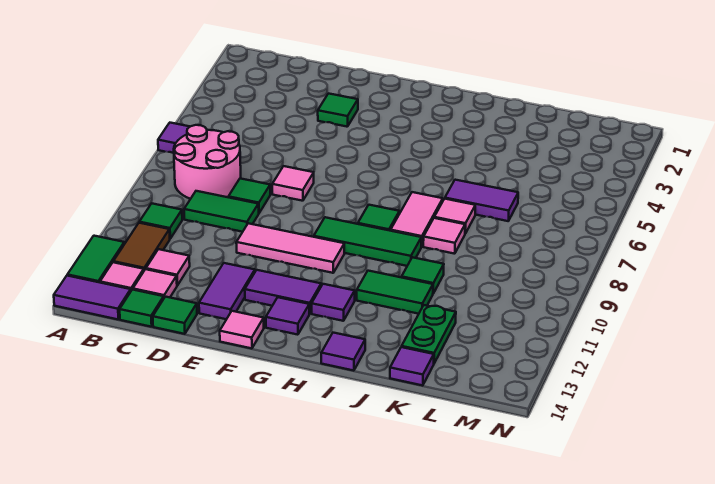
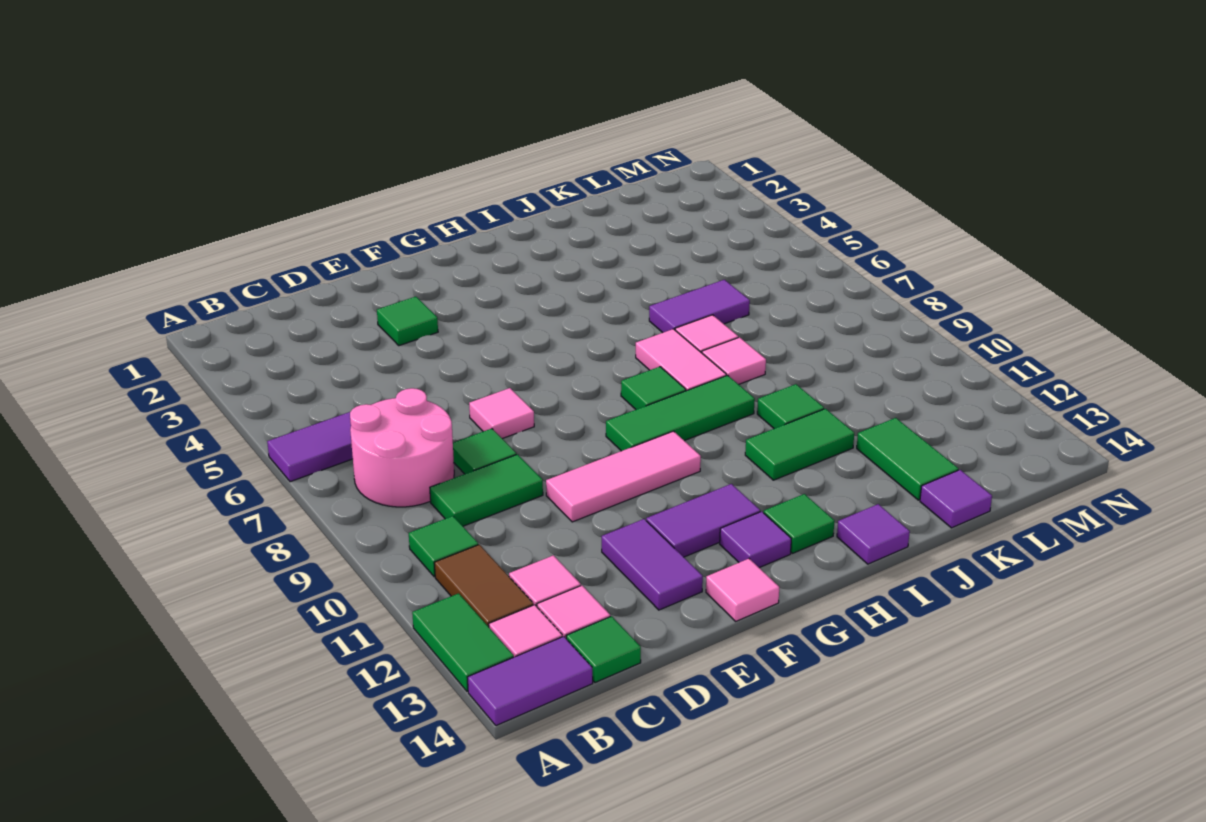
green tile D14 level 1 -> green tile H13 level 1
purple tile H12 level 1 -> none
green plate K12:K13 level 1 -> green tile K12:K13 level 1

